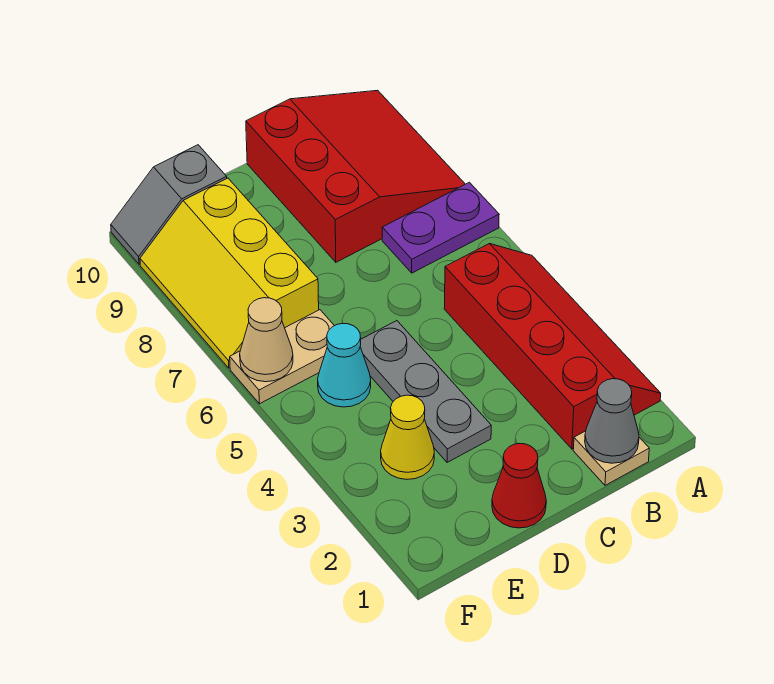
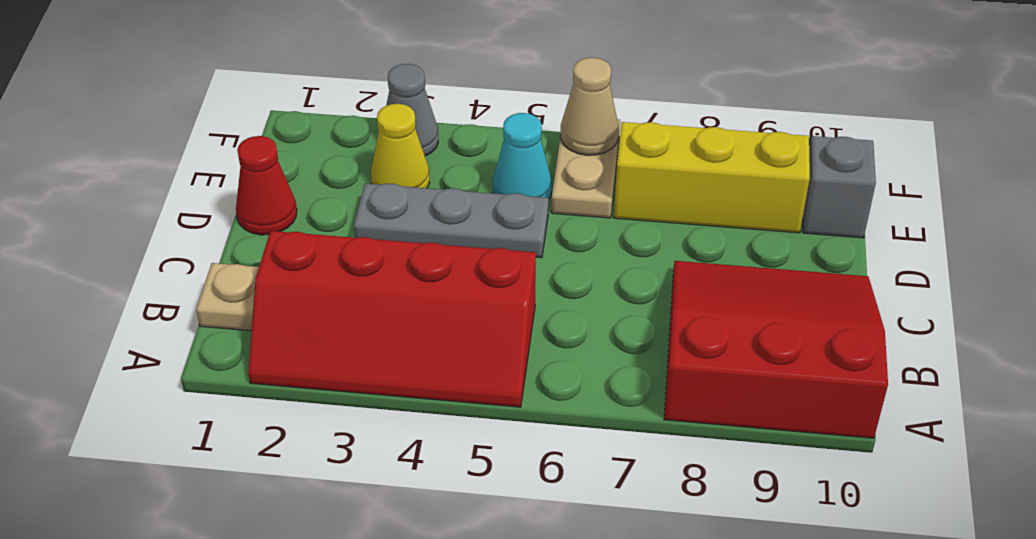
purple plate A7:B7 level 1 -> none
red slope A8:C10 level 1 top C -> red slope A8:C10 level 1 top A
grey cone B1 level 2 -> grey cone F3 level 1

